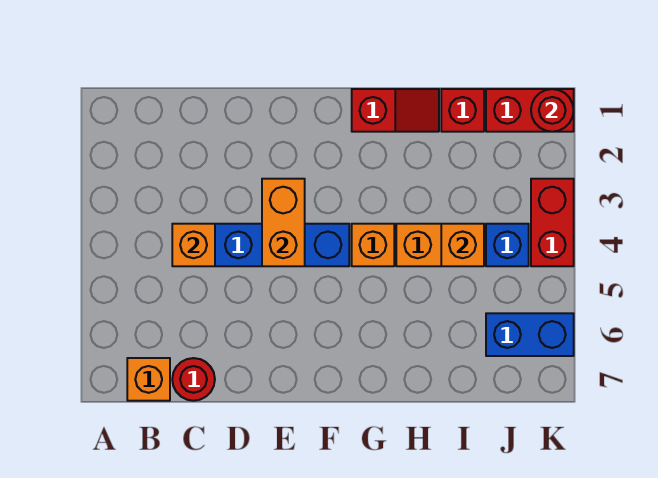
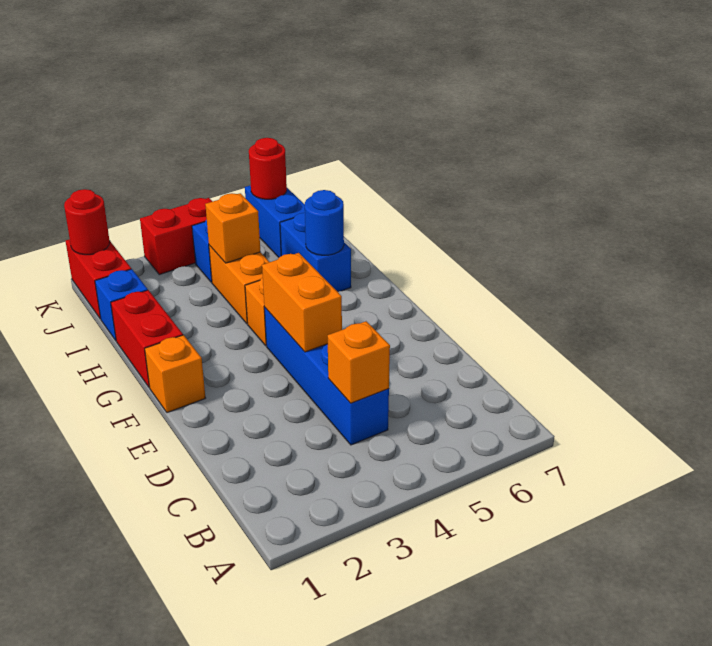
orange brick B7 level 1 -> orange brick F1 level 1
red round brick C7 level 1 -> red round brick K6 level 2
orange brick E3:E4 level 2 -> orange brick E4:F4 level 2
red slope G1:H1 level 1 top G -> red brick G1:H1 level 1
none -> blue brick H6:I6 level 1
none -> blue round brick H6 level 2
red brick I1 level 1 -> blue brick I1 level 1

